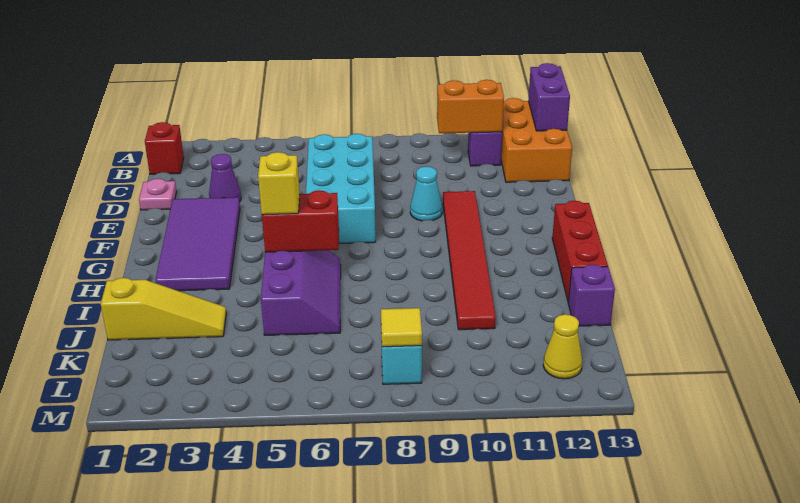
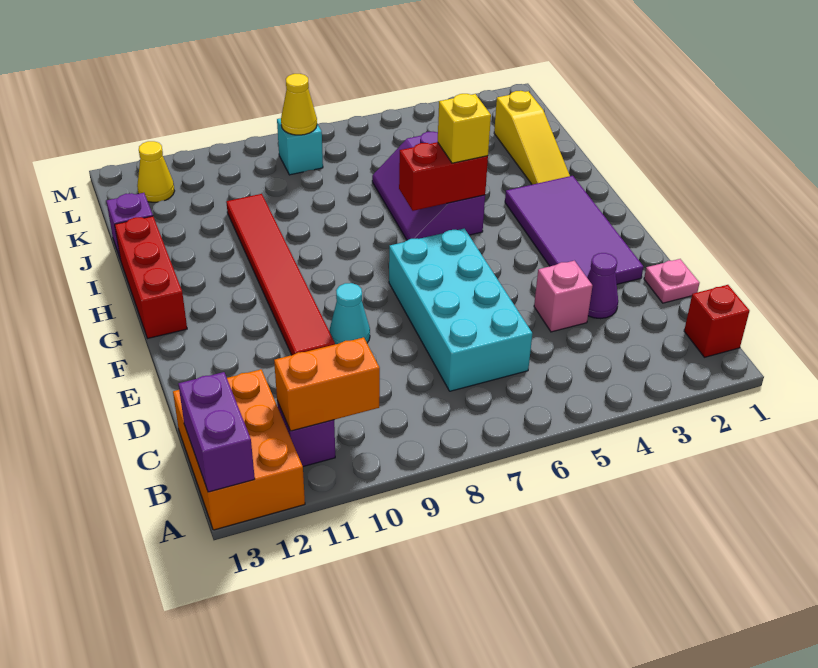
none -> pink brick D4 level 1
yellow slope J1:J3 level 1 top 1 -> yellow slope I2:K2 level 1 top K
yellow tile L8 level 2 -> yellow cone L8 level 2

